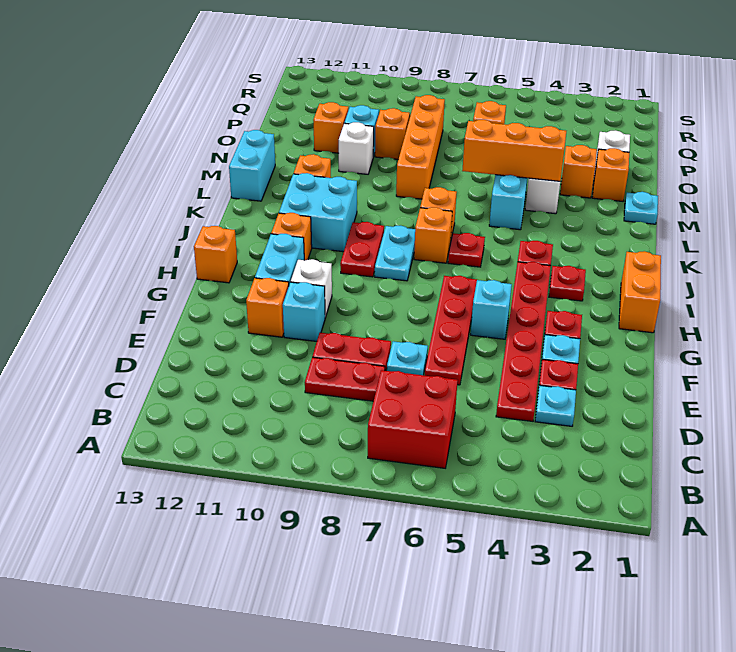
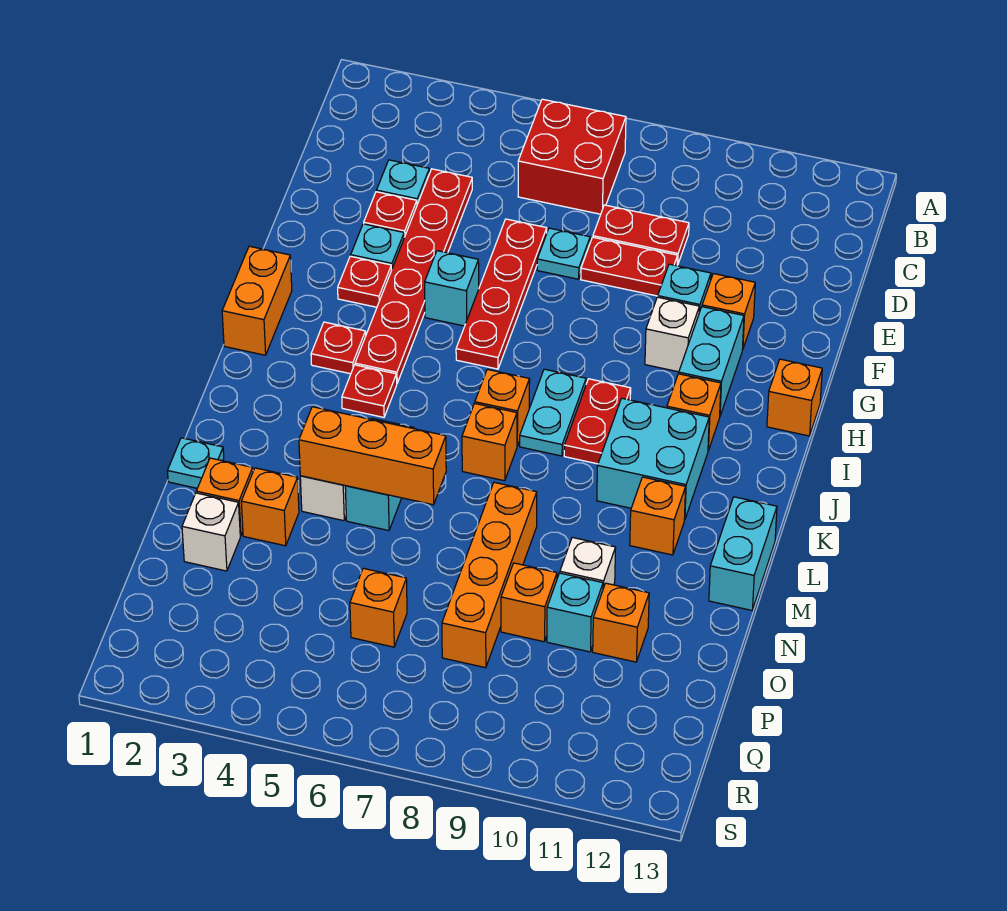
red plate J6 level 1 -> none

